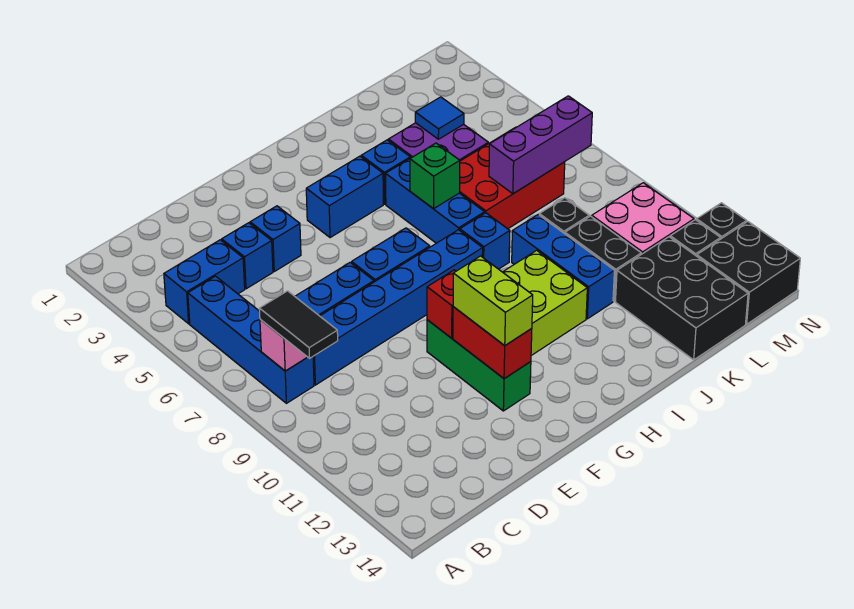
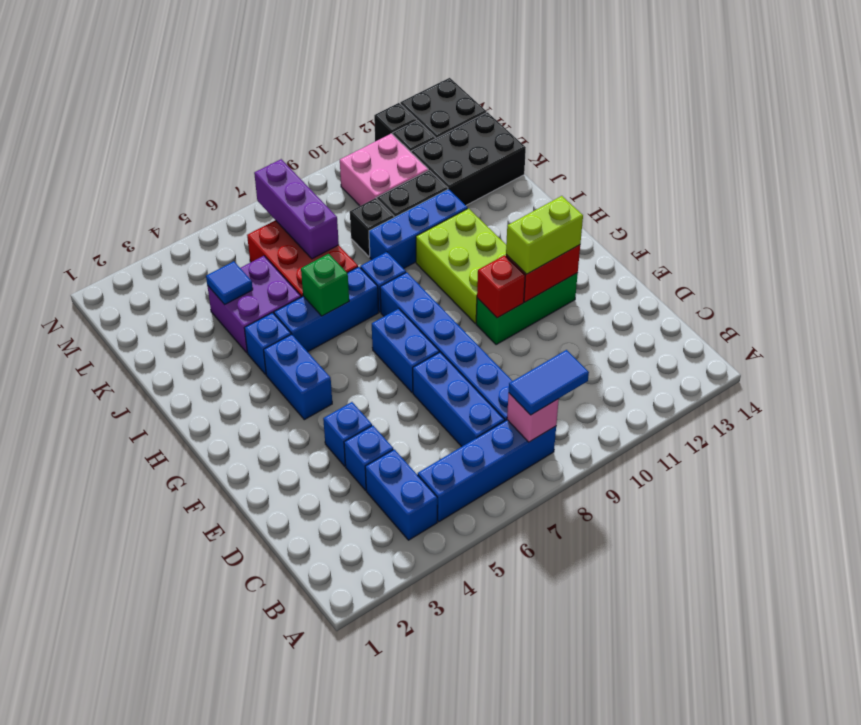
black tile B8:B9 level 3 -> blue tile B8:B9 level 3

